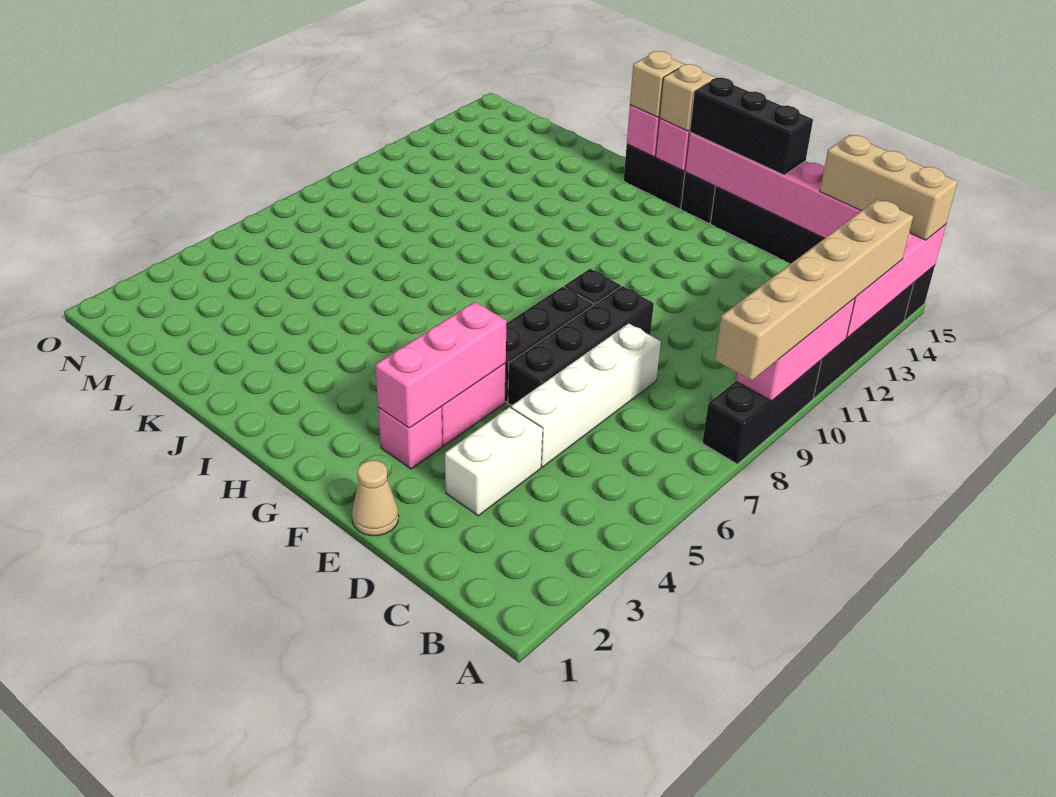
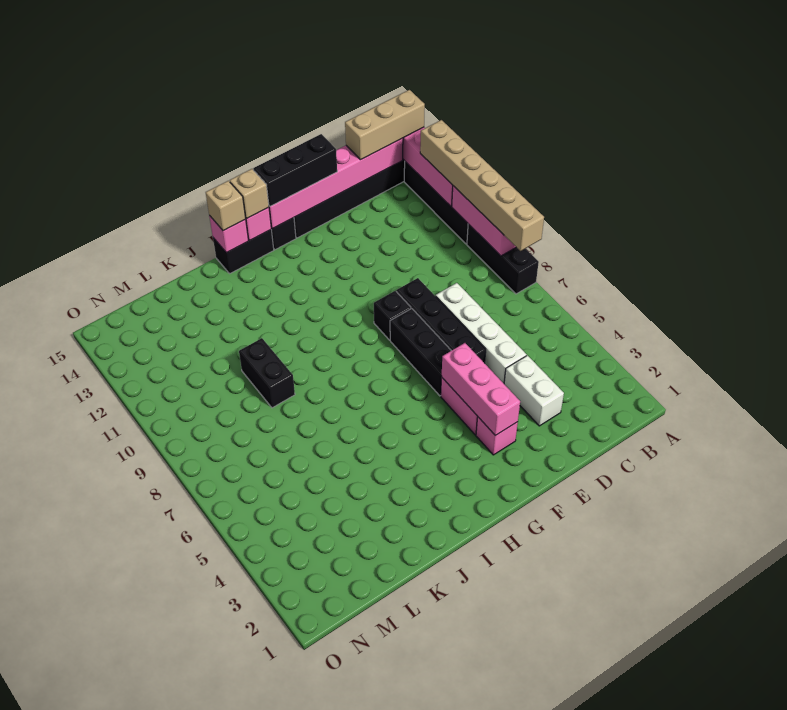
tan cone E1 level 1 -> none
none -> black brick K9:K10 level 1

